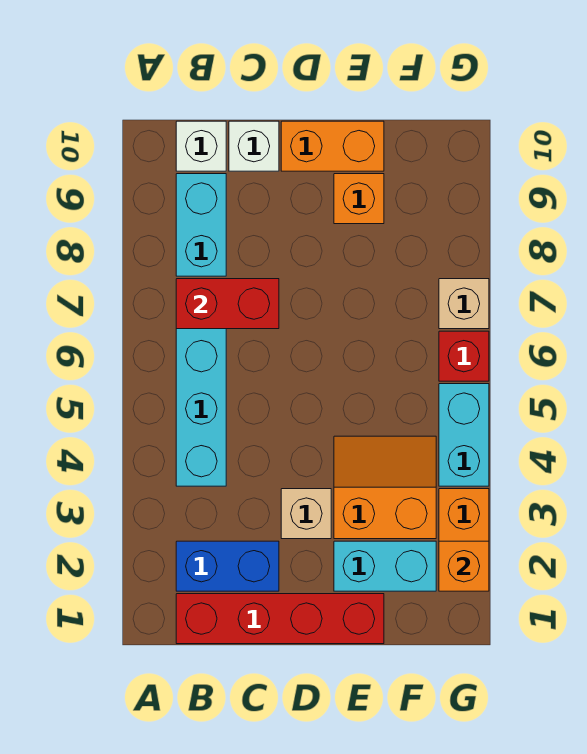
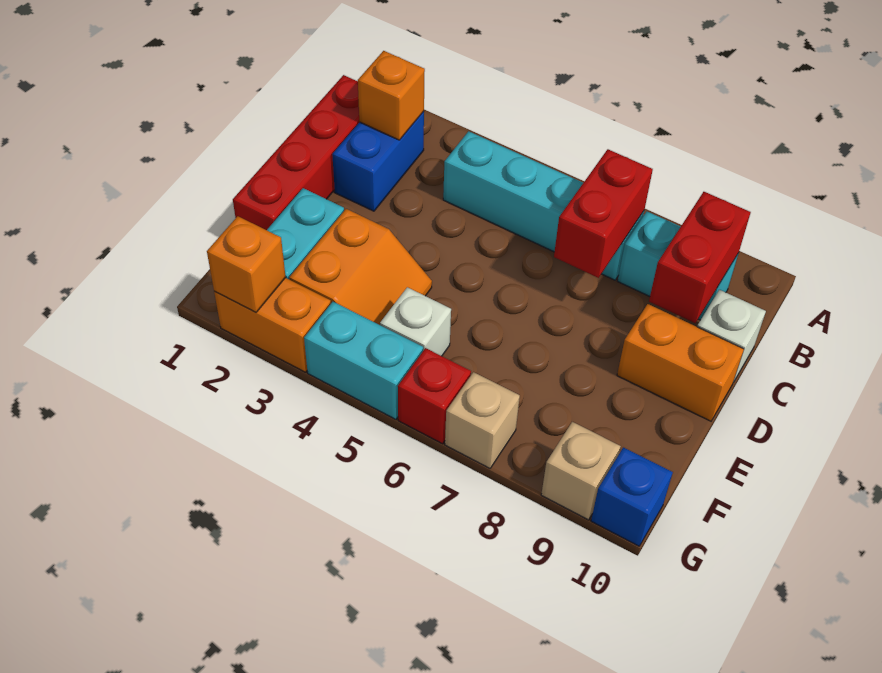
none -> red brick B9:C9 level 2
white brick B10 level 1 -> white brick F5 level 1
tan brick D3 level 1 -> tan brick G9 level 1
orange brick D10:E10 level 1 -> orange brick D9:D10 level 1
orange brick E9 level 1 -> orange brick B2 level 2
none -> blue brick G10 level 1

